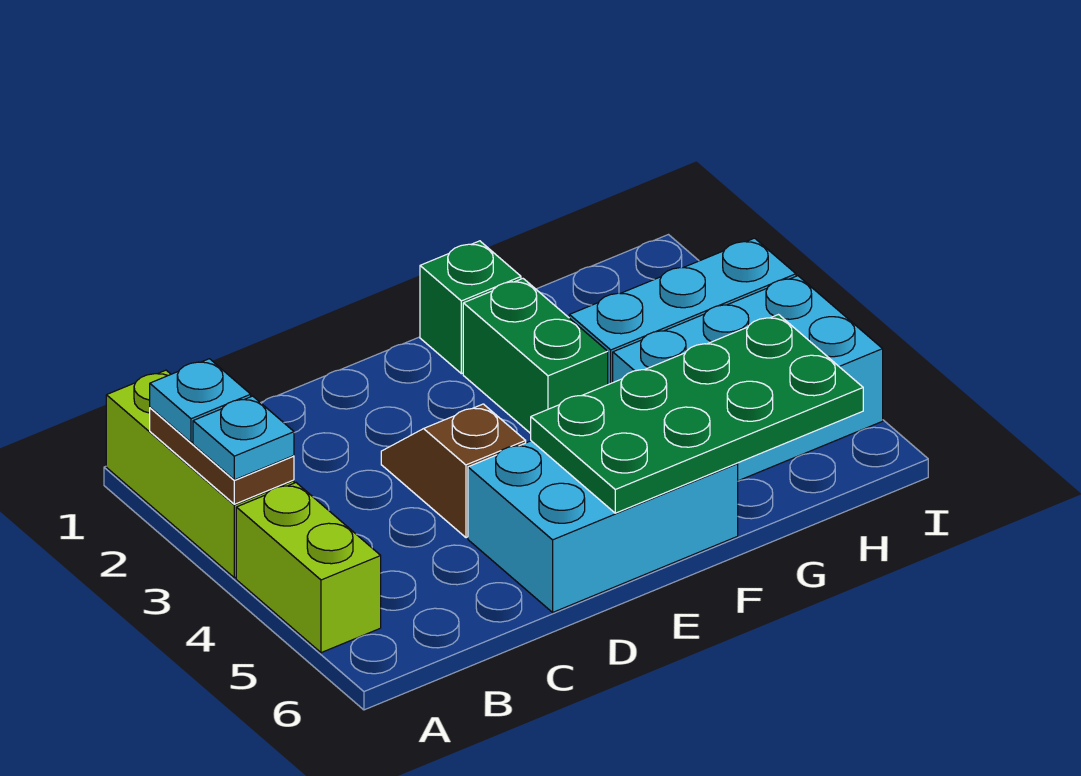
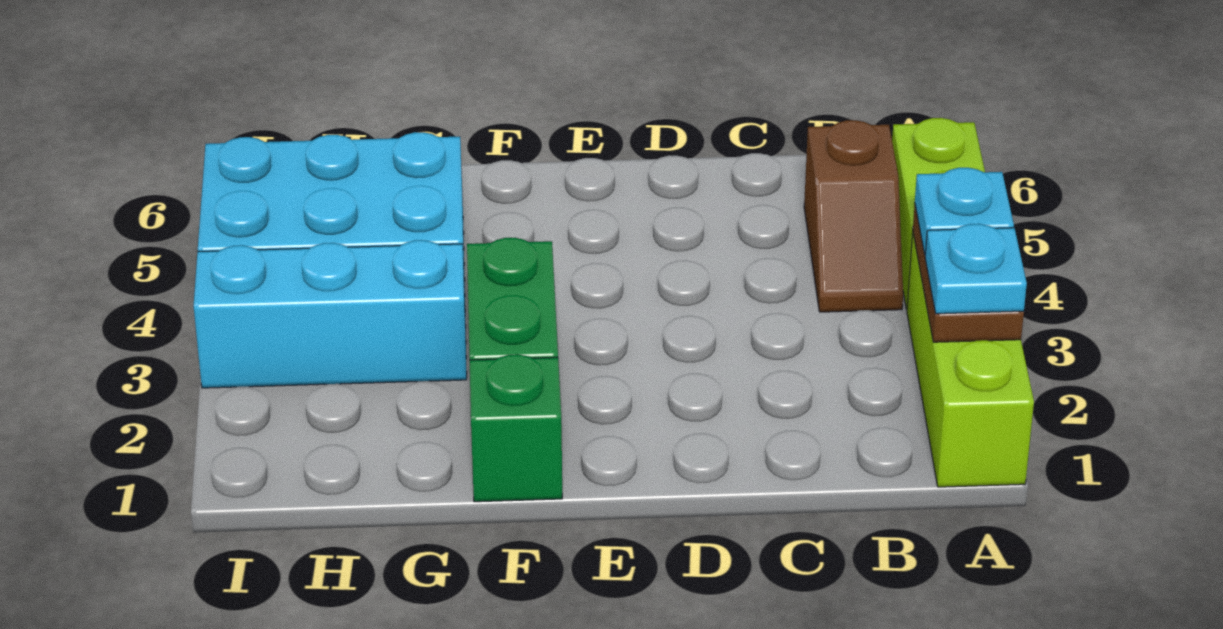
brown slope D3:D4 level 1 top 4 -> brown slope B4:B5 level 1 top 5
cyan brick D5:F6 level 1 -> none
green plate E5:H6 level 2 -> none

